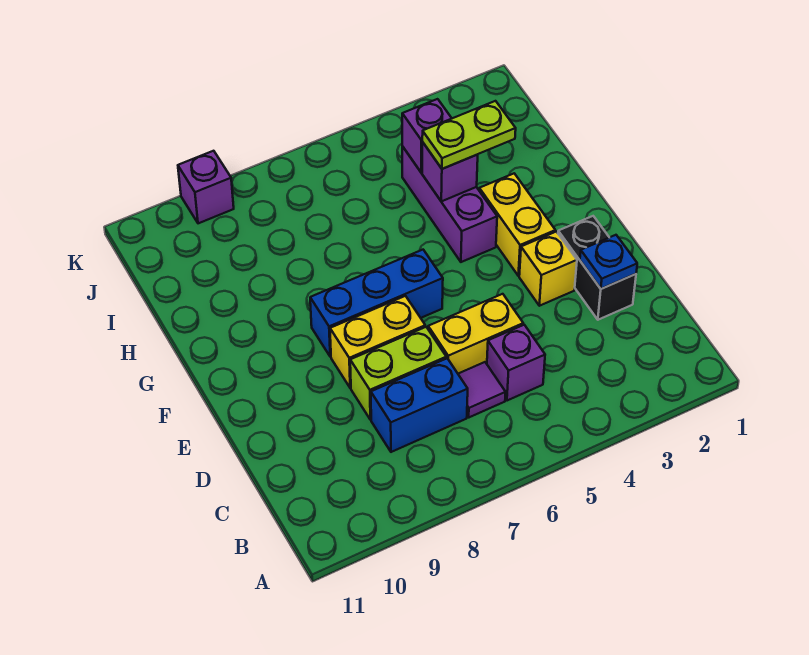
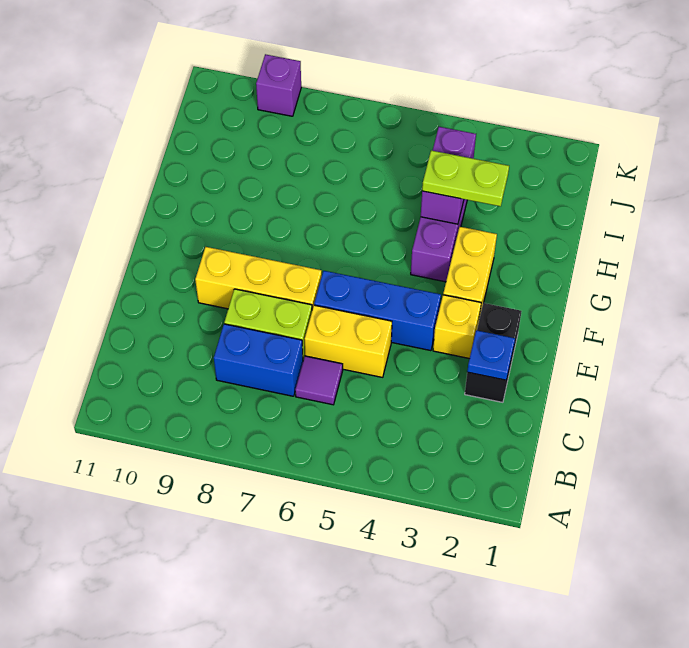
purple brick C5 level 1 -> none
yellow brick E7:E8 level 1 -> yellow brick E7:E9 level 1
blue brick F6:F8 level 1 -> blue brick E4:E6 level 1

